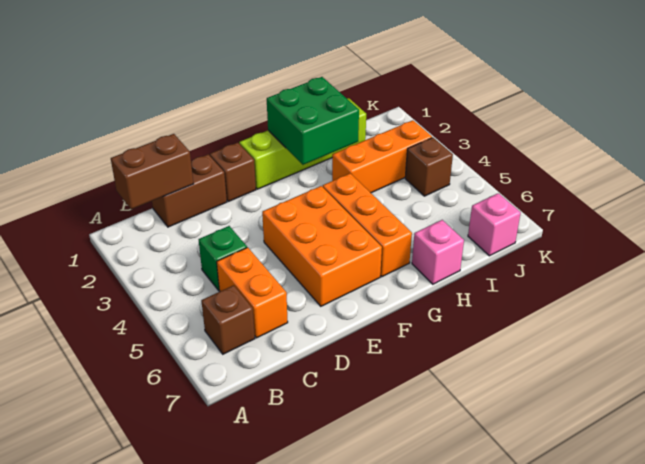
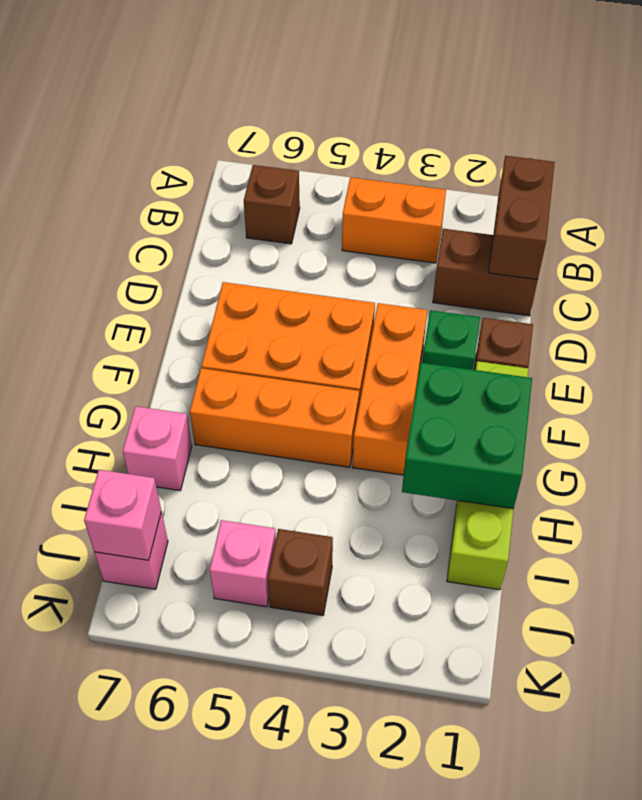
brown brick C1:D1 level 1 -> brown brick C1:C2 level 1
green brick C4 level 1 -> green brick E2 level 1
orange brick C5:C6 level 1 -> orange brick B3:B4 level 1
orange brick H3:J3 level 1 -> orange brick E3:G3 level 1
none -> pink brick J5 level 1
none -> pink brick J7 level 2

